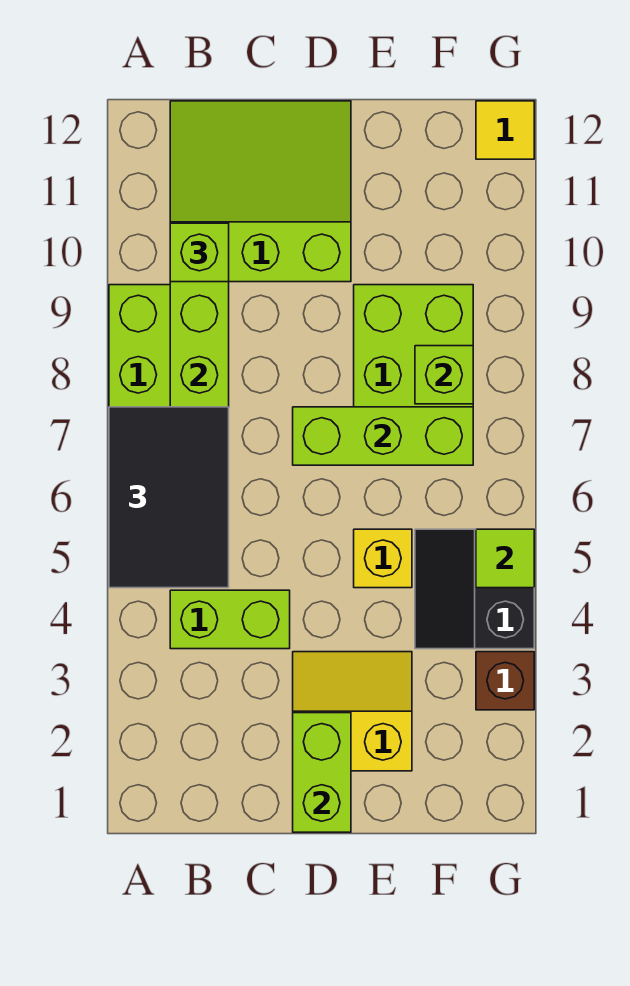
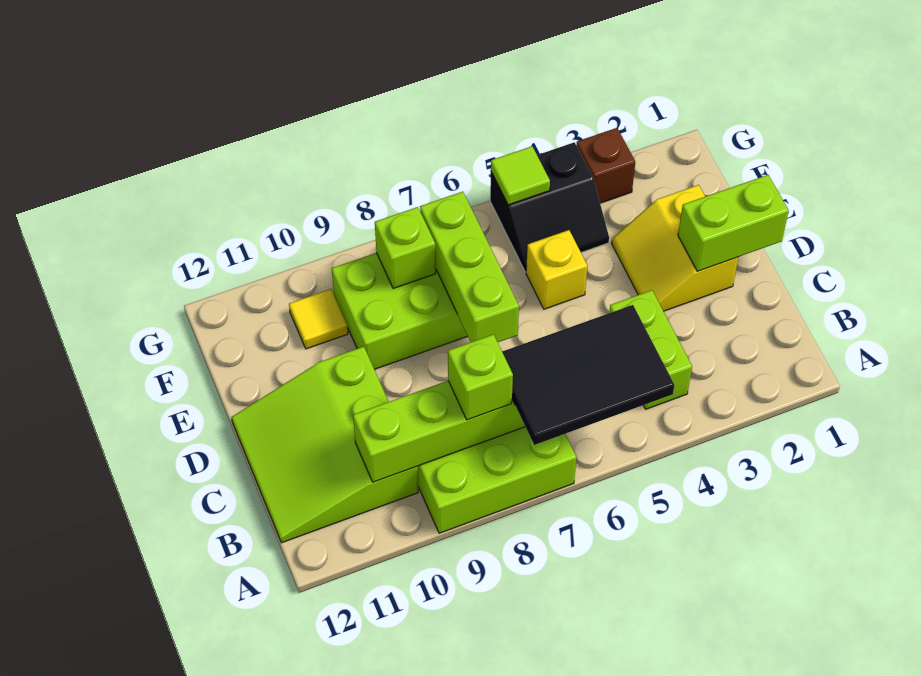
lime brick B10 level 3 -> lime brick B8 level 3
yellow tile G12 level 1 -> yellow tile F10 level 1

